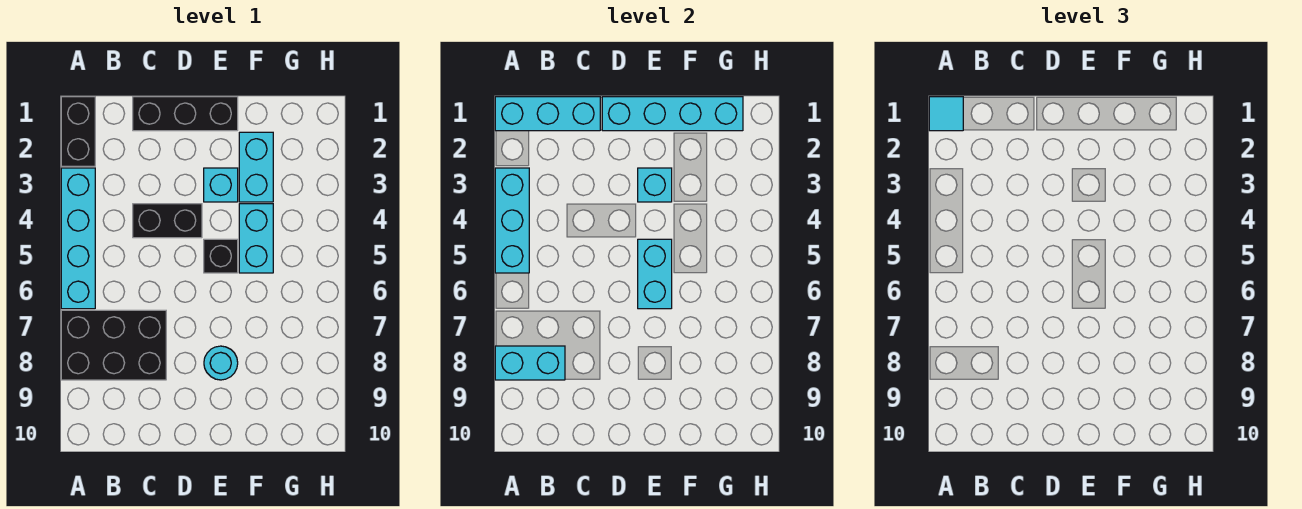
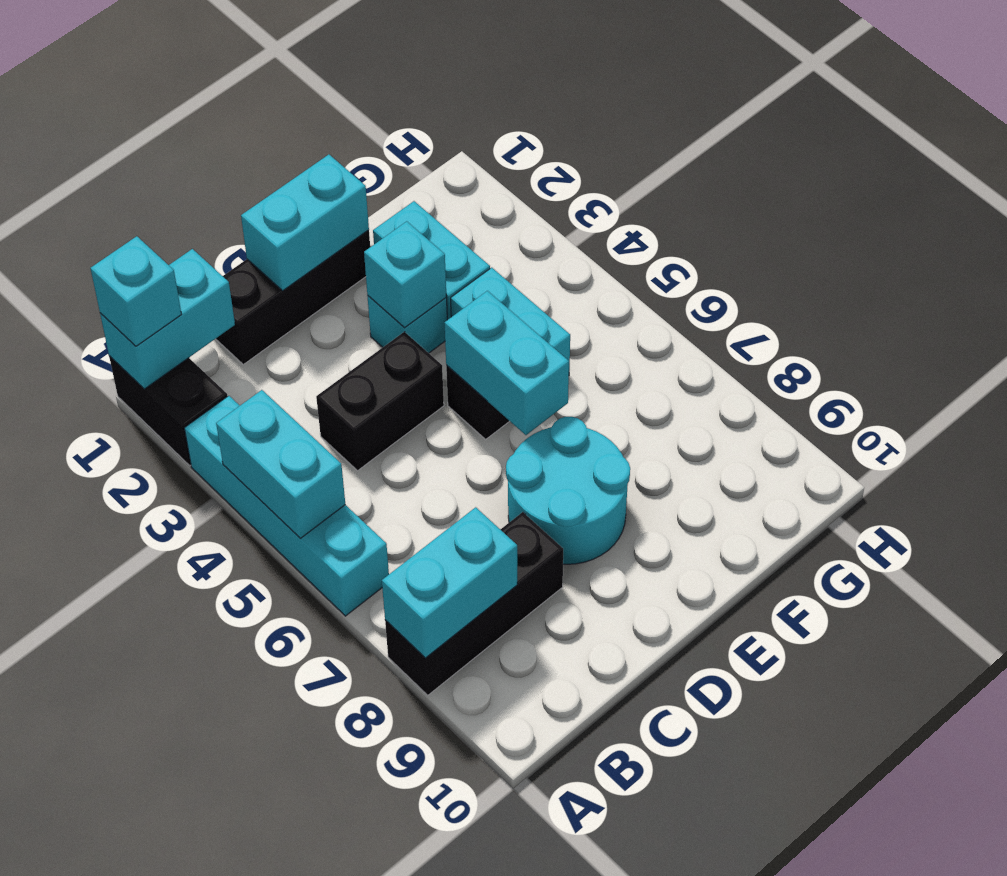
cyan brick A1:C1 level 2 -> cyan brick A1:B1 level 2
cyan tile A1 level 3 -> cyan brick A1 level 3
cyan brick A3:A5 level 2 -> cyan brick A4:A5 level 2
black brick A7:C8 level 1 -> black brick A8:C8 level 1
cyan brick D1:G1 level 2 -> cyan brick D1:E1 level 2
cyan round brick E8 level 1 -> cyan round brick D7:E8 level 1

